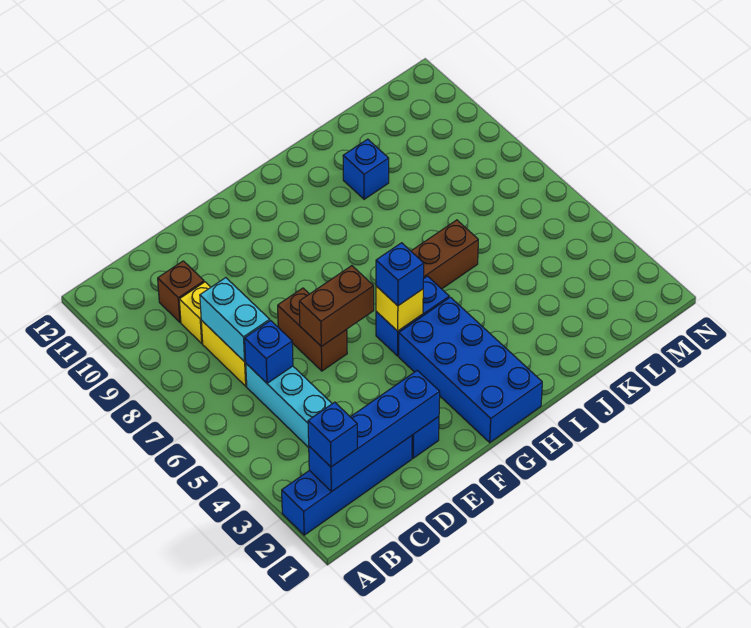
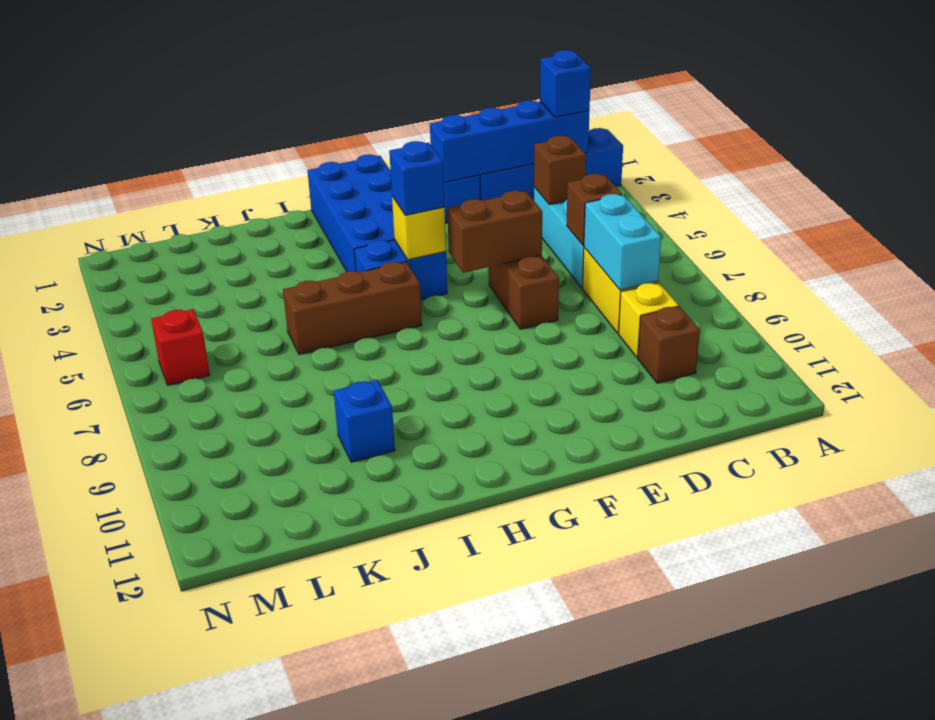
none -> brown brick C4 level 2
blue brick C6 level 2 -> brown brick C6 level 2
none -> red brick M6 level 1

